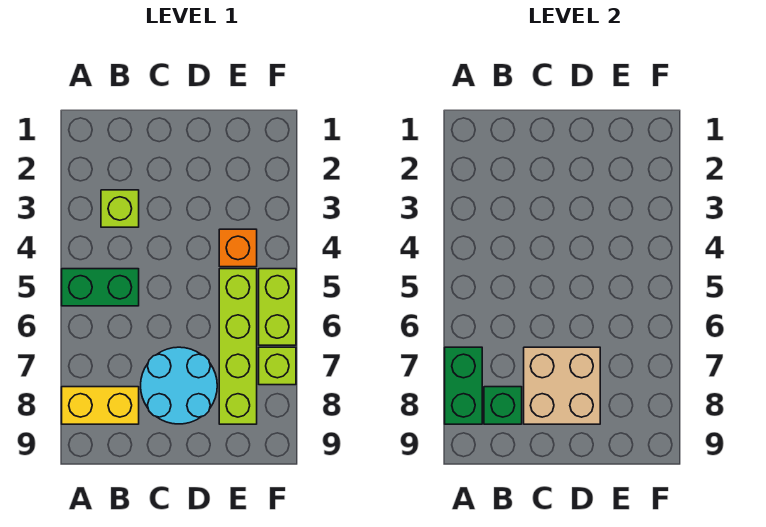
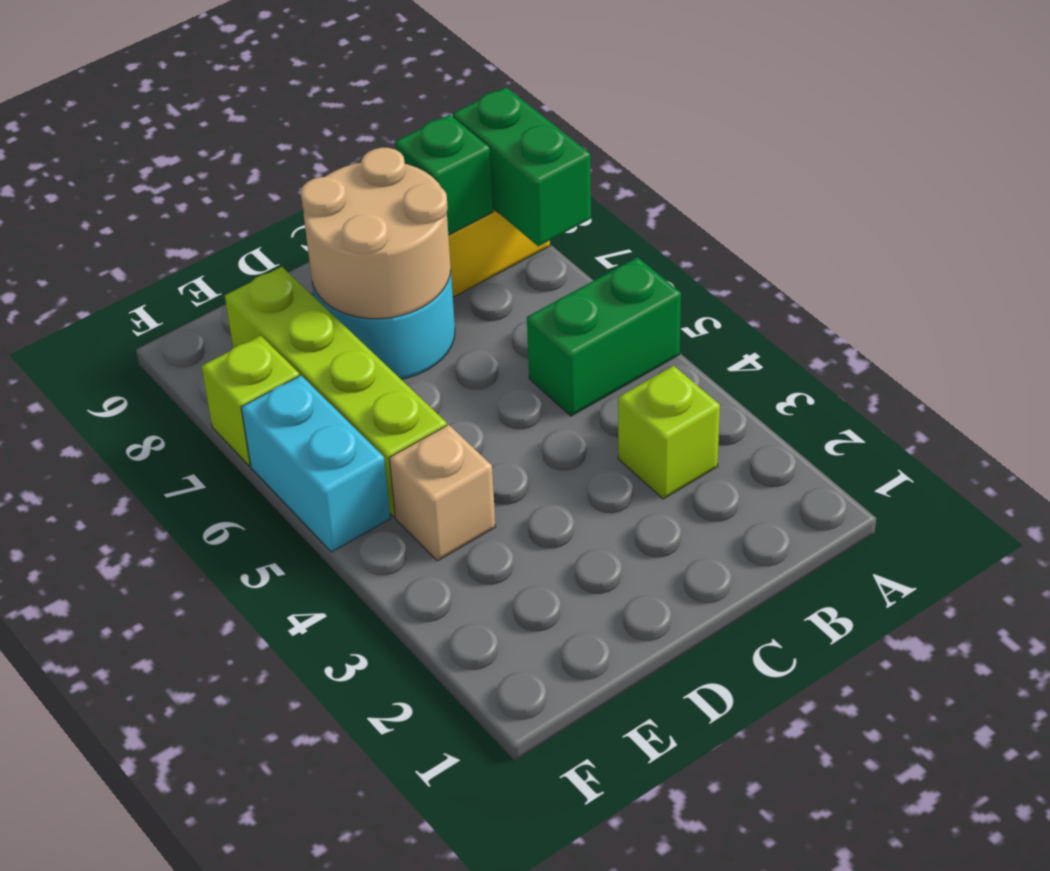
tan brick C7:D8 level 2 -> tan round brick C7:D8 level 2
orange brick E4 level 1 -> tan brick E4 level 1
lime brick F5:F6 level 1 -> cyan brick F5:F6 level 1

